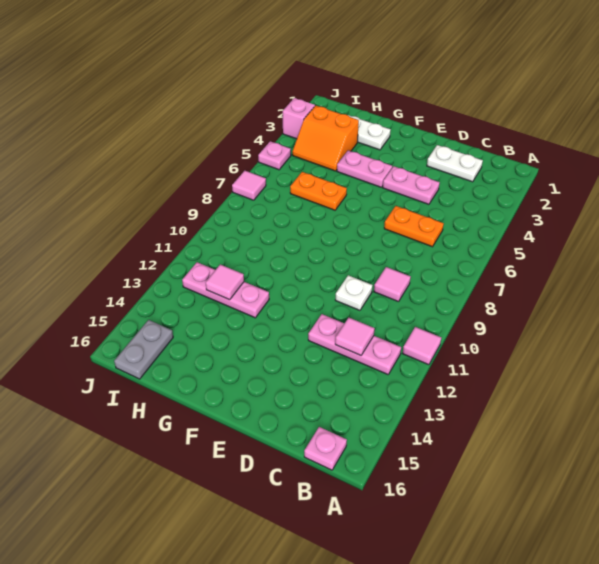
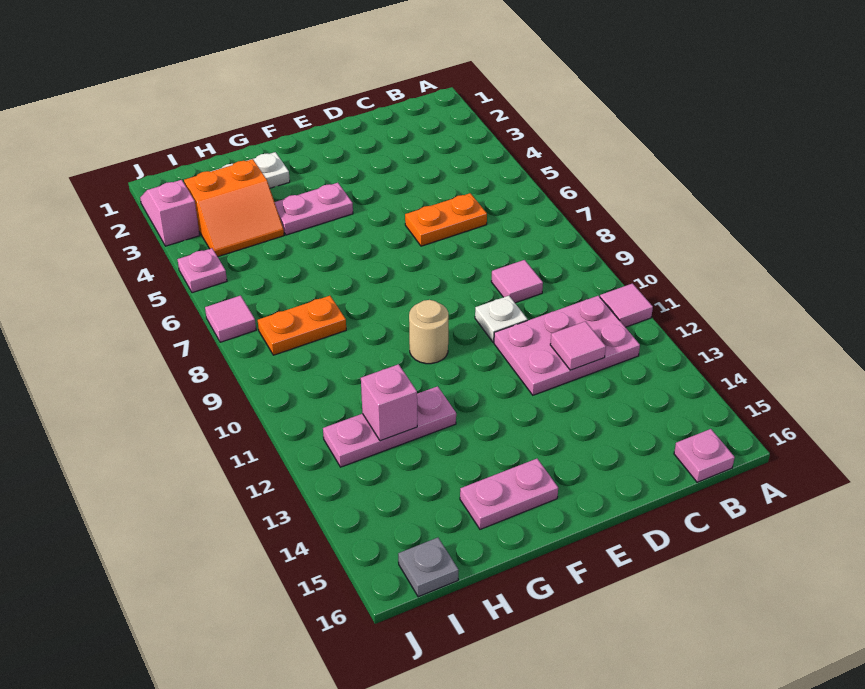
pink plate B12:D12 level 1 -> pink plate B11:D12 level 1
white plate C2:D2 level 1 -> none
pink plate D4:E4 level 1 -> pink plate F15:G15 level 1
none -> tan round brick F10 level 1
orange plate G6:H6 level 1 -> orange plate H8:I8 level 1
pink tile H12 level 2 -> pink brick H12 level 2
grey plate I15:I16 level 1 -> grey plate I16 level 1

